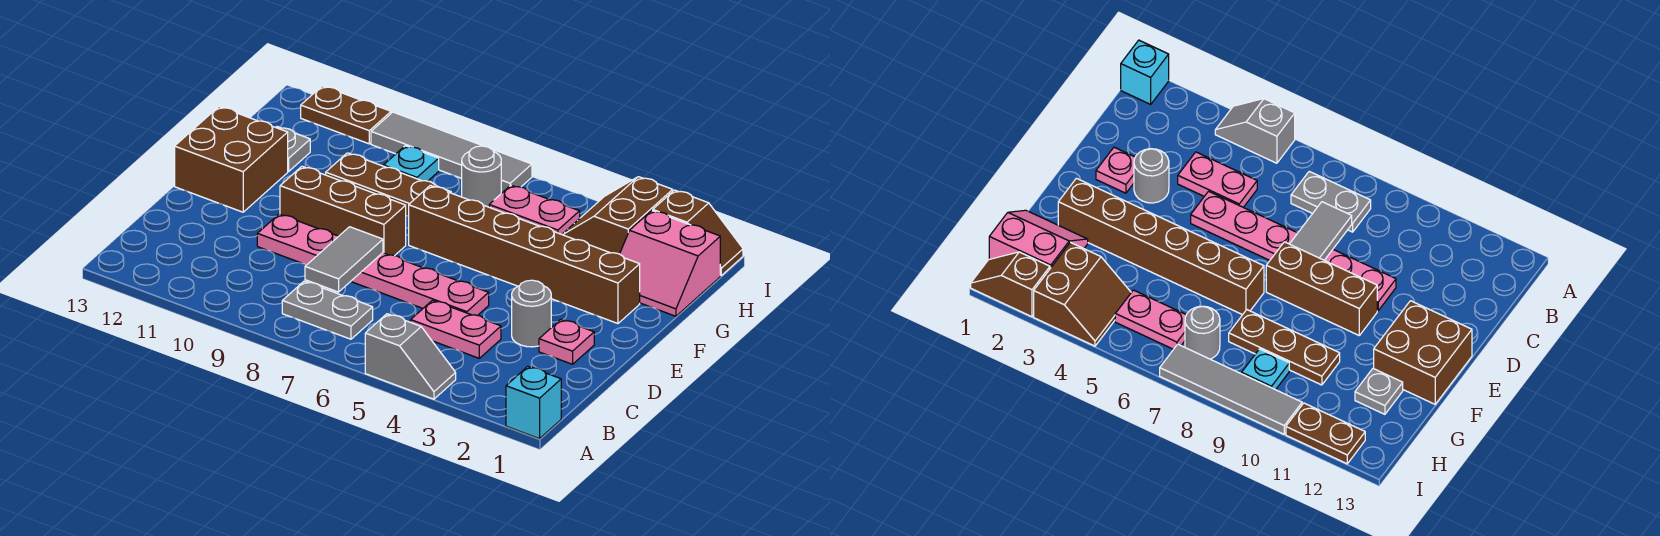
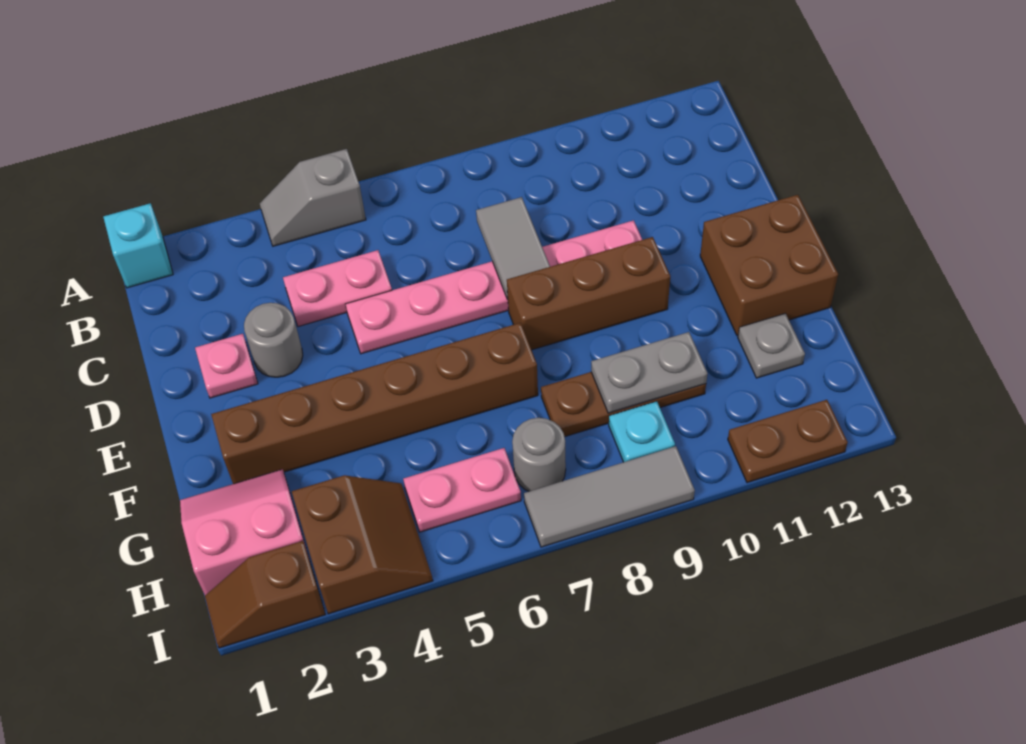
grey plate B7:B8 level 1 -> grey plate G9:G10 level 2
grey tile I7:I10 level 1 -> grey tile I7:I9 level 1

